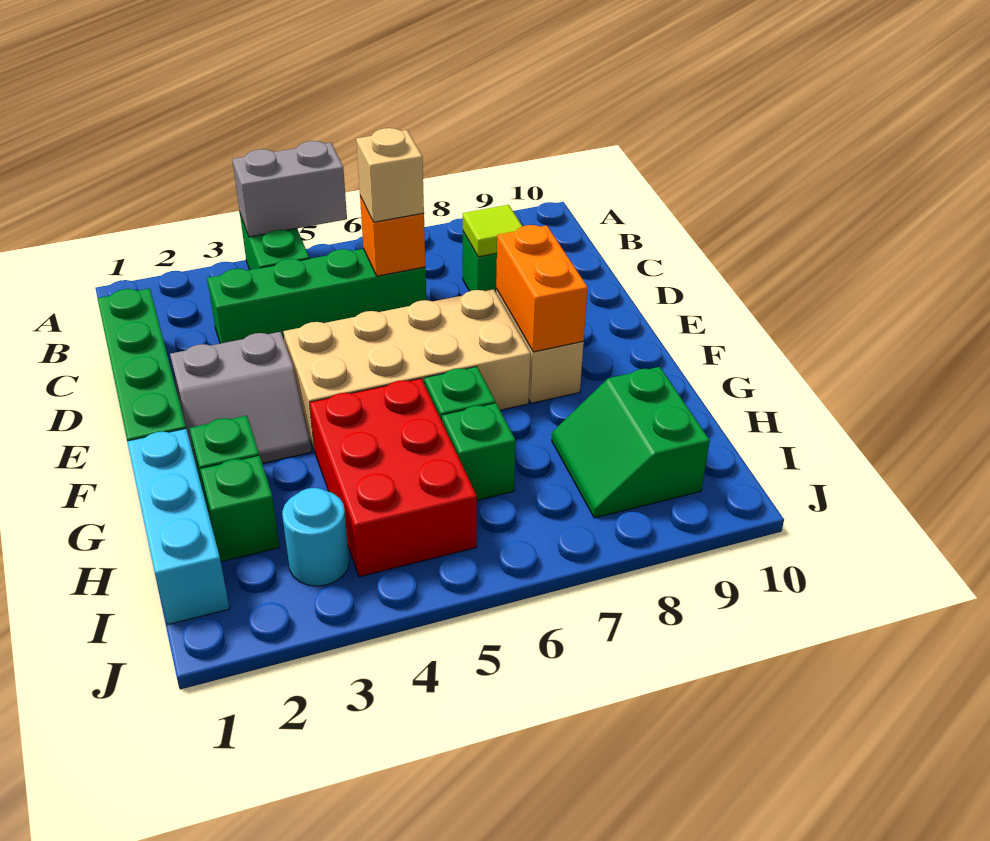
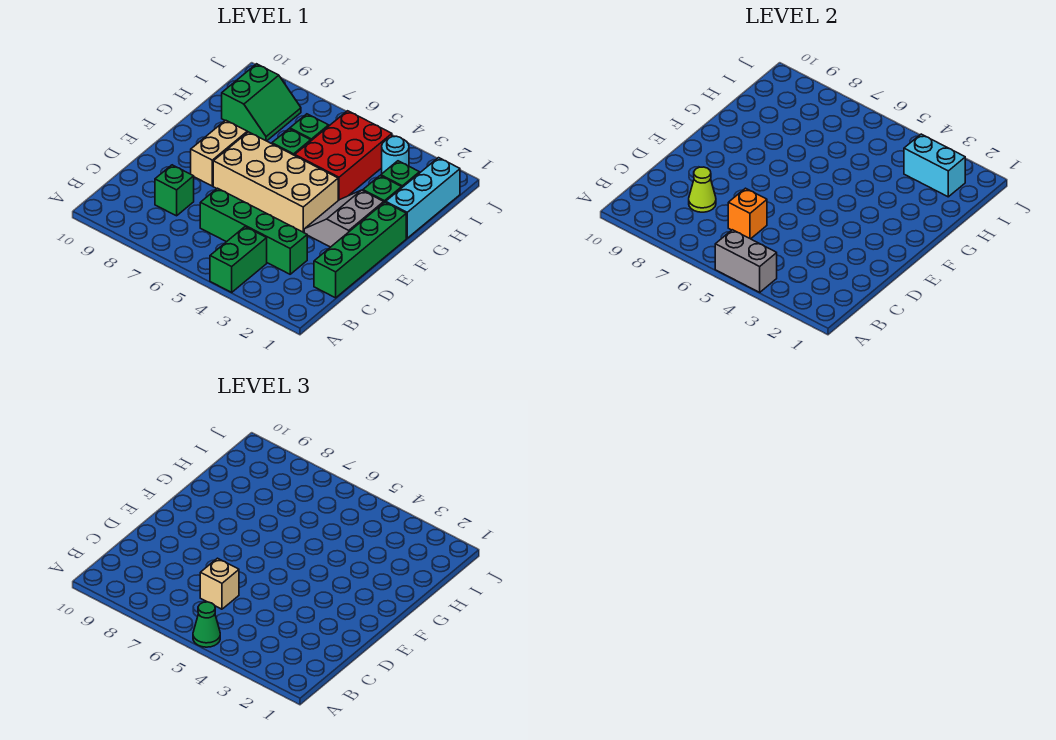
none -> green cone A5 level 3
lime tile C8 level 2 -> lime cone C8 level 2
grey slope E2:F3 level 1 top E -> grey slope E2:F3 level 1 top 2
orange brick E8:F8 level 2 -> none
none -> cyan brick I2:I3 level 2

